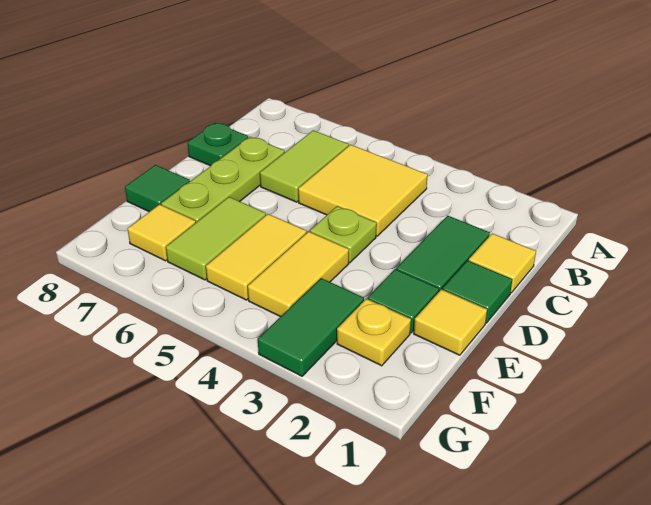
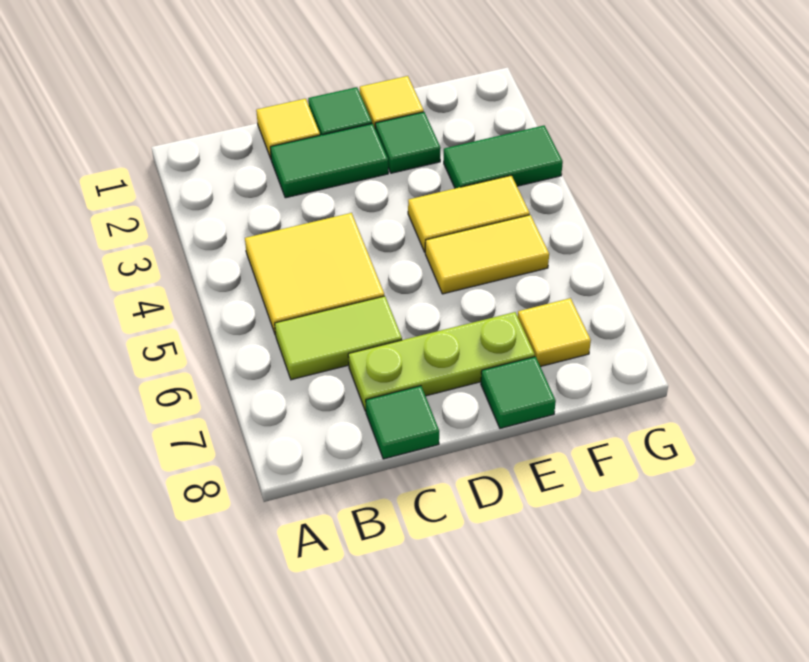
green plate C8 level 1 -> green tile C8 level 1
lime plate D4 level 1 -> none
lime tile E6:F6 level 1 -> none
yellow plate F2 level 1 -> none

